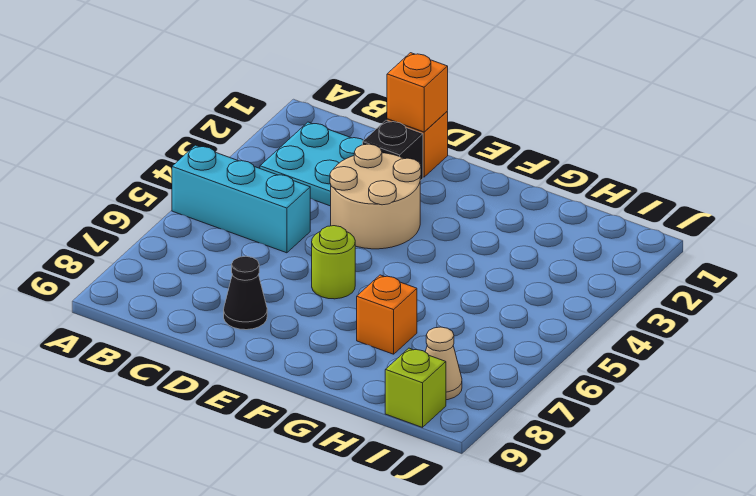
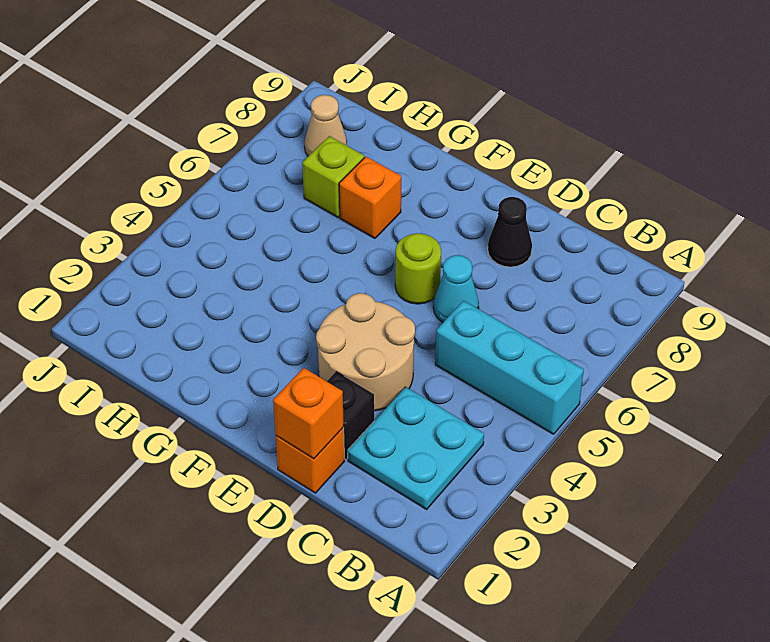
none -> cyan cone D6 level 1
lime brick I9 level 1 -> lime brick H7 level 1

